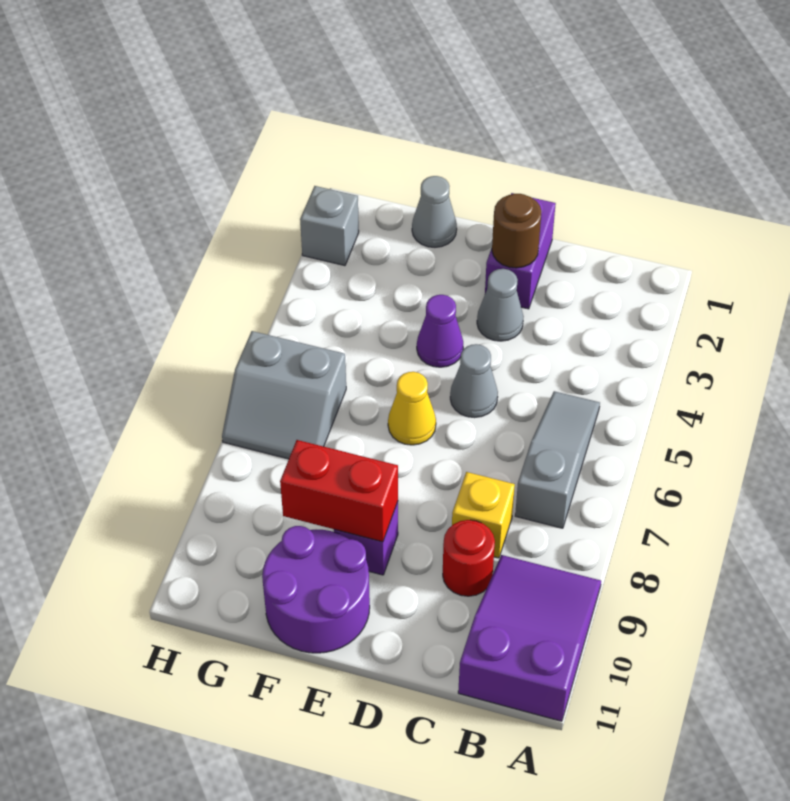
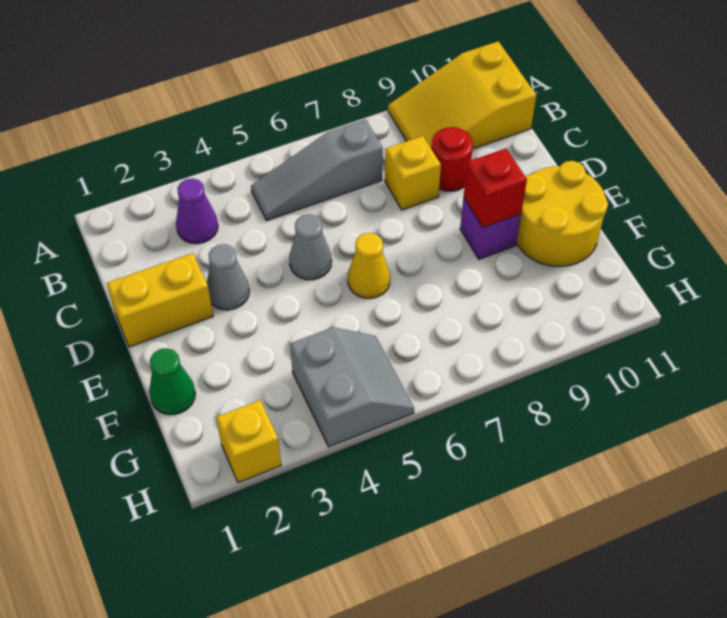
purple slope A9:B11 level 1 top 11 -> yellow slope A9:B11 level 1 top 11
purple brick D1:D2 level 1 -> yellow brick D1:D2 level 1
brown round brick D2 level 2 -> none
purple cone E4 level 1 -> purple cone B3 level 1
red brick E9:F9 level 2 -> red brick E9 level 2
purple round brick E10:F11 level 1 -> yellow round brick E10:F11 level 1
grey cone F1 level 1 -> green cone F1 level 1
grey slope G6:H7 level 1 top 6 -> grey slope G4:H5 level 1 top 4
grey brick H2 level 1 -> yellow brick H2 level 1

